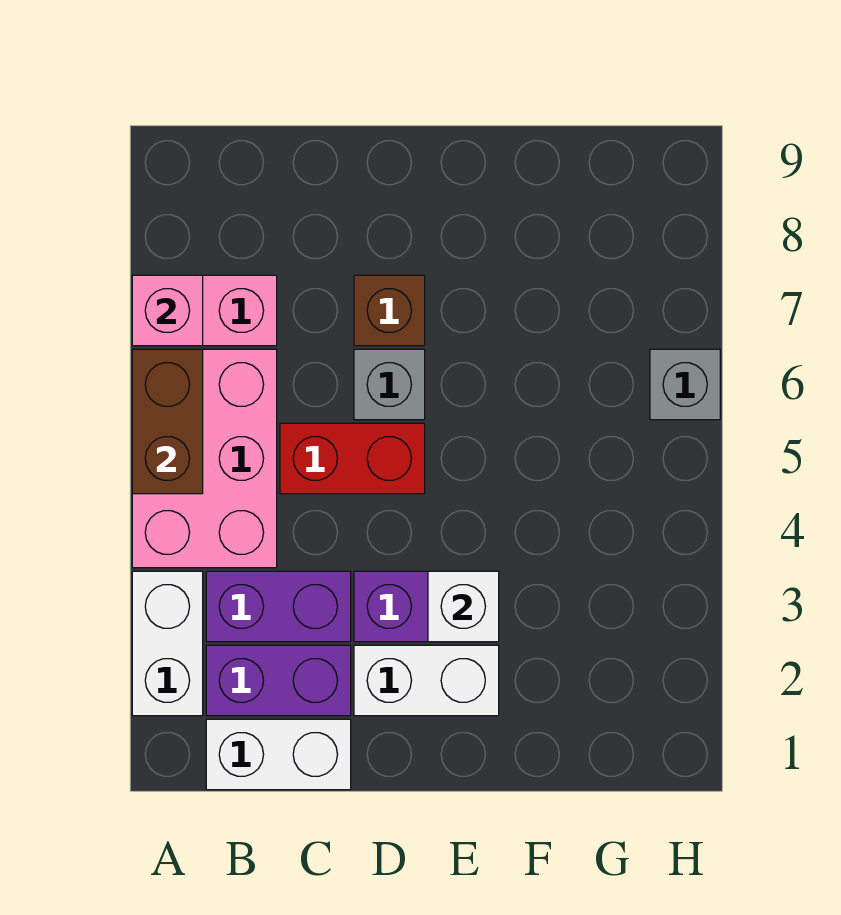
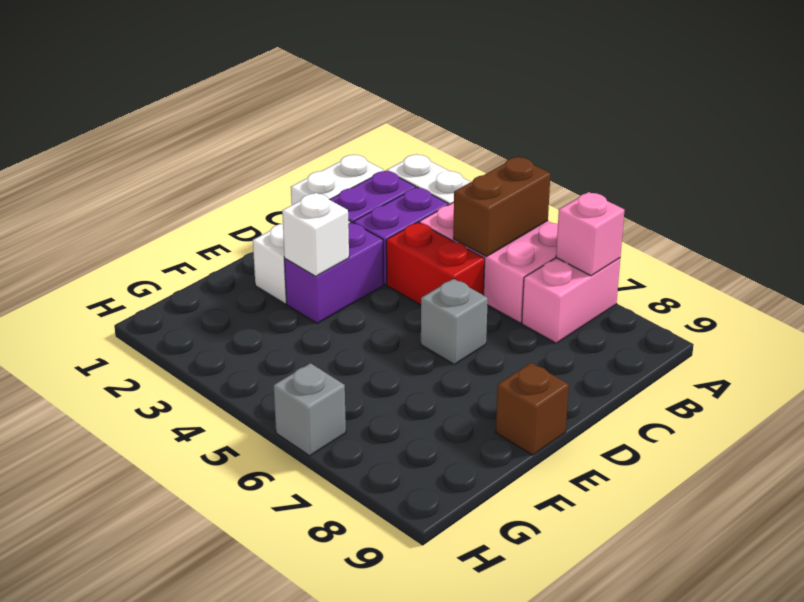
brown brick A5:A6 level 2 -> brown brick A5:B5 level 2
red brick C5:D5 level 1 -> red brick C4:C5 level 1
brown brick D7 level 1 -> brown brick E9 level 1

